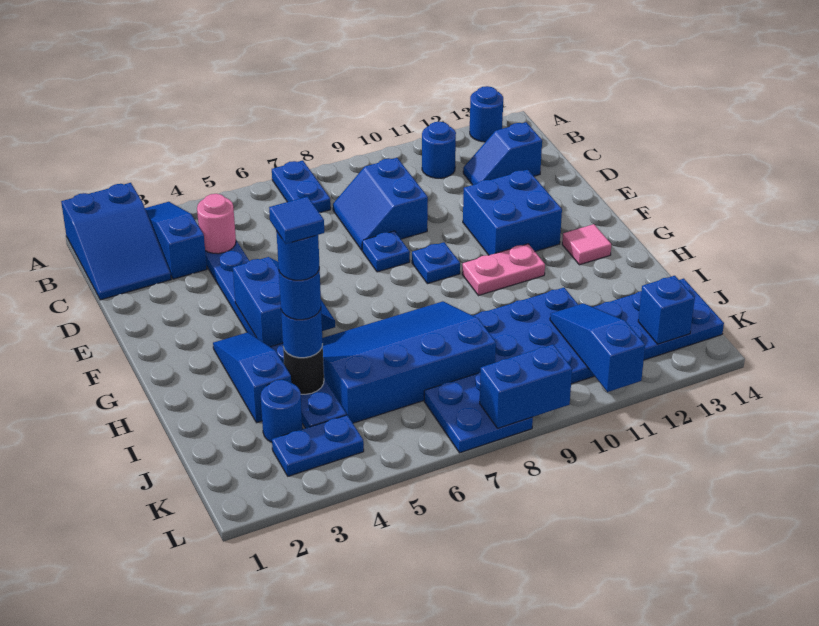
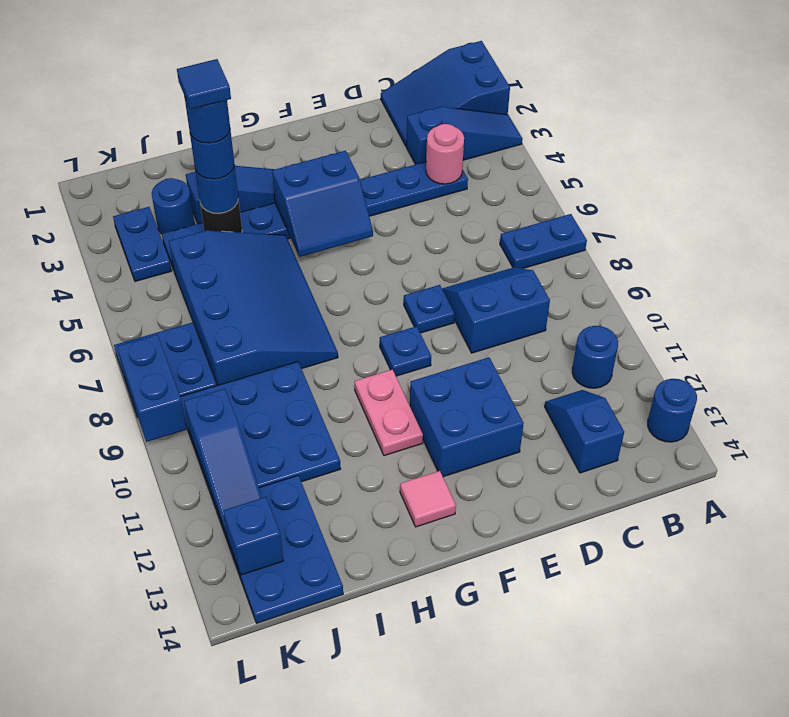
blue slope J11:L11 level 2 top L -> blue slope K10:K12 level 2 top 10

